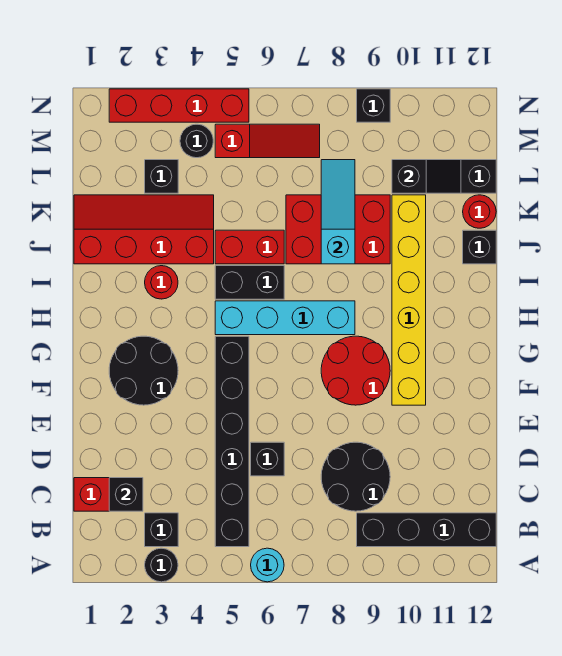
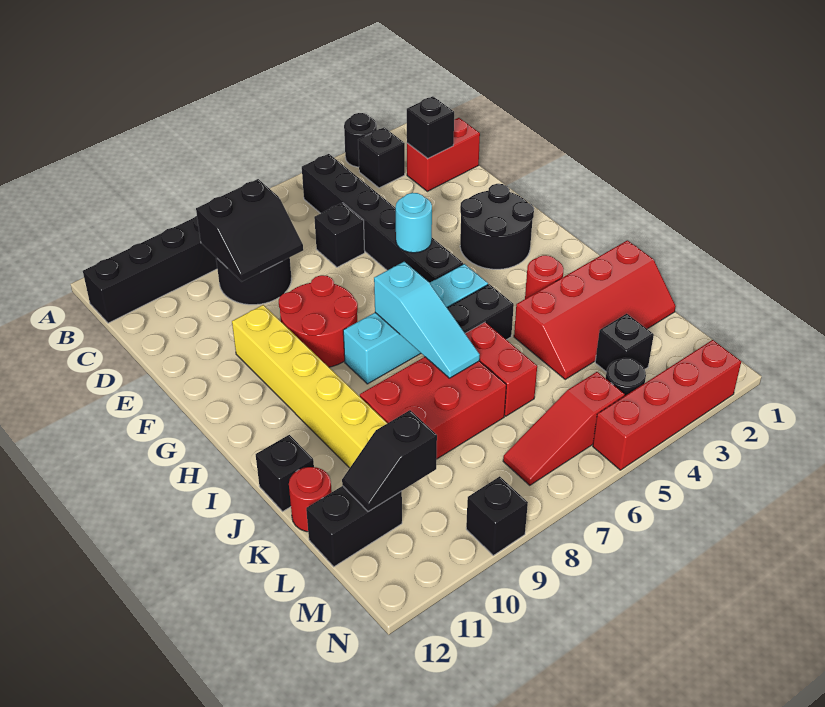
cyan round brick A6 level 1 -> cyan round brick F5 level 2
none -> black slope C8:D9 level 2 top C
red brick J5:J6 level 1 -> red brick J6:K6 level 1
cyan slope J8:L8 level 2 top J -> cyan slope H7:J7 level 2 top H

